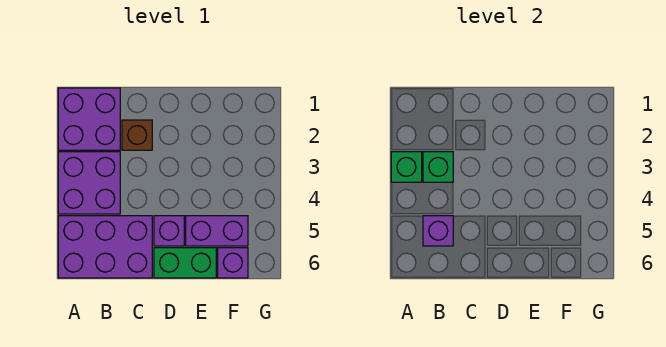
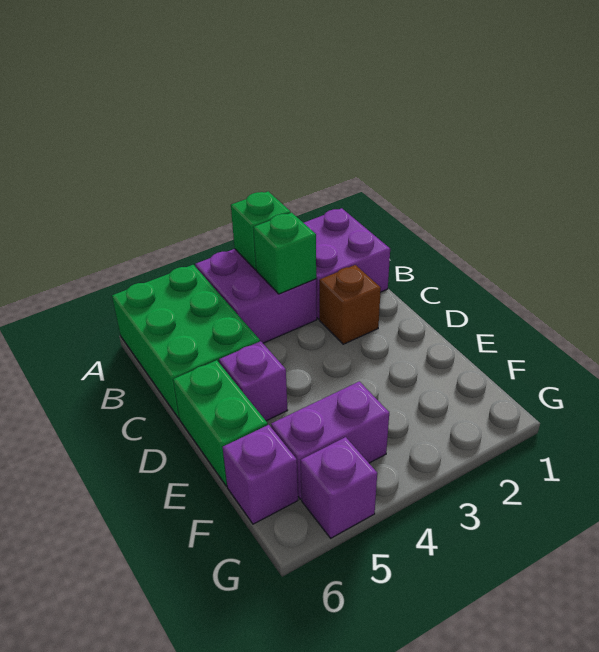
purple brick A5:C6 level 1 -> green brick A5:C6 level 1
purple brick B5 level 2 -> purple brick G5 level 1
purple brick E5:F5 level 1 -> purple brick F4:F5 level 1

